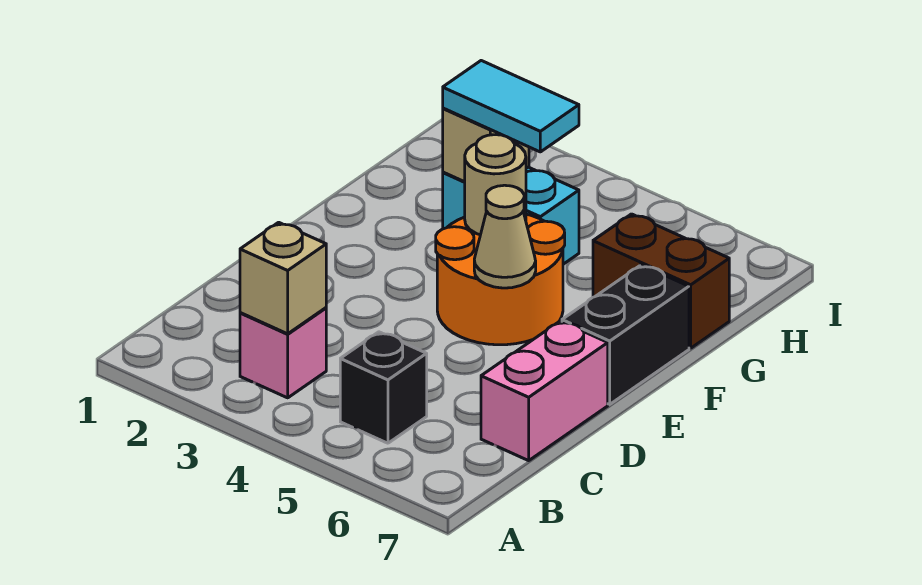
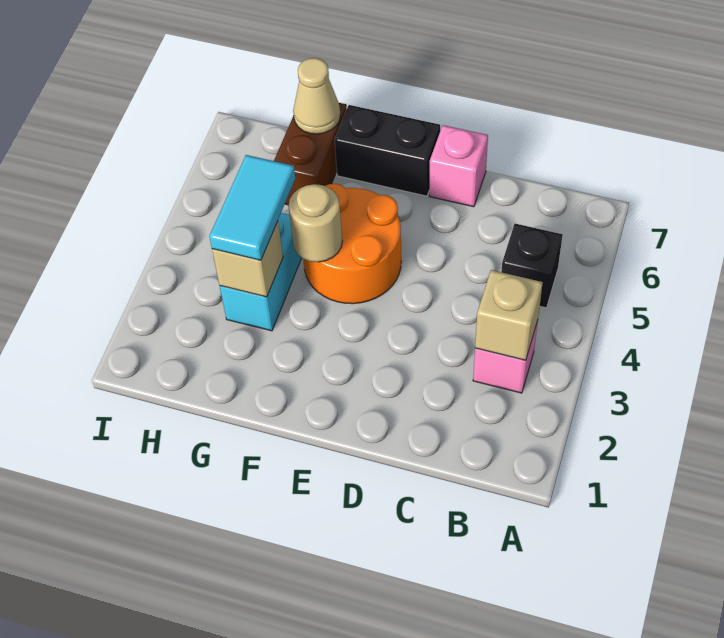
pink brick C7:D7 level 1 -> pink brick D7 level 1
tan cone E5 level 2 -> tan cone G7 level 2

